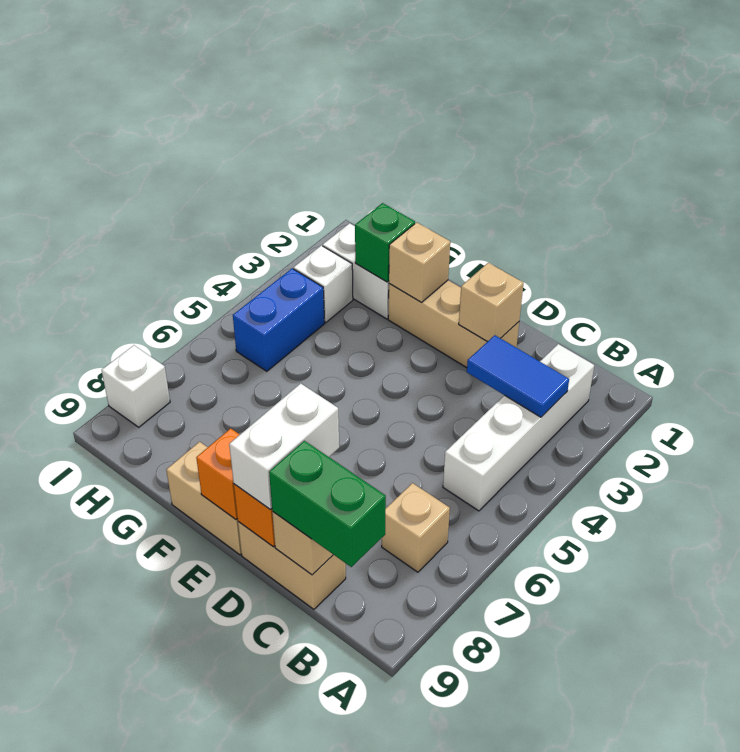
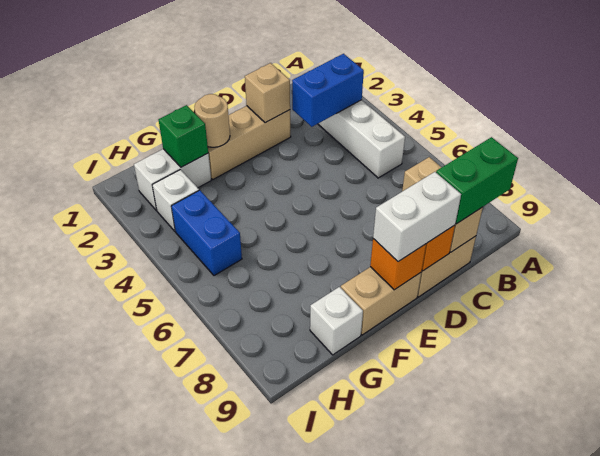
blue tile B3:C3 level 2 -> blue brick B3:C3 level 2
white brick D8:D9 level 3 -> white brick D9:E9 level 3
tan brick F2 level 2 -> tan round brick F2 level 2
white brick I8 level 1 -> white brick G9 level 1

